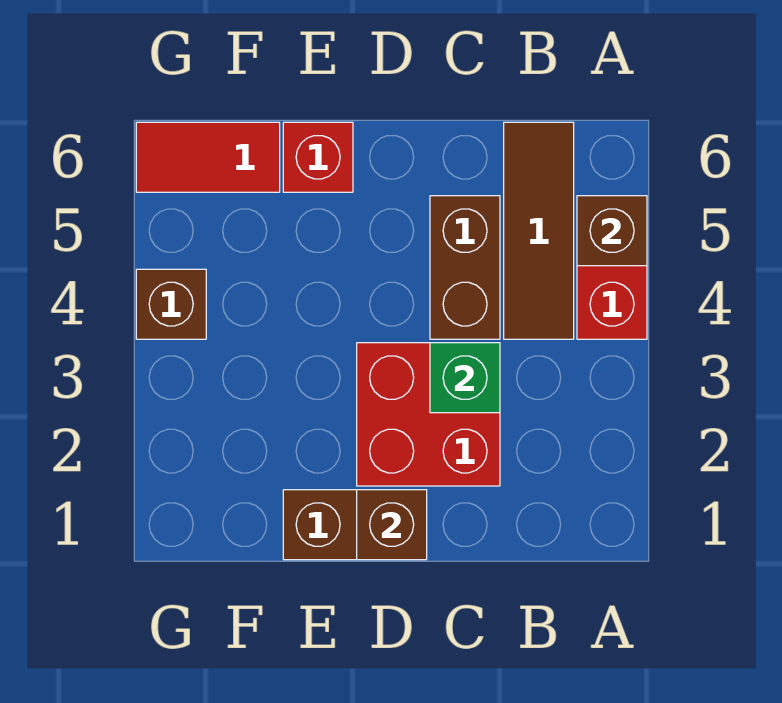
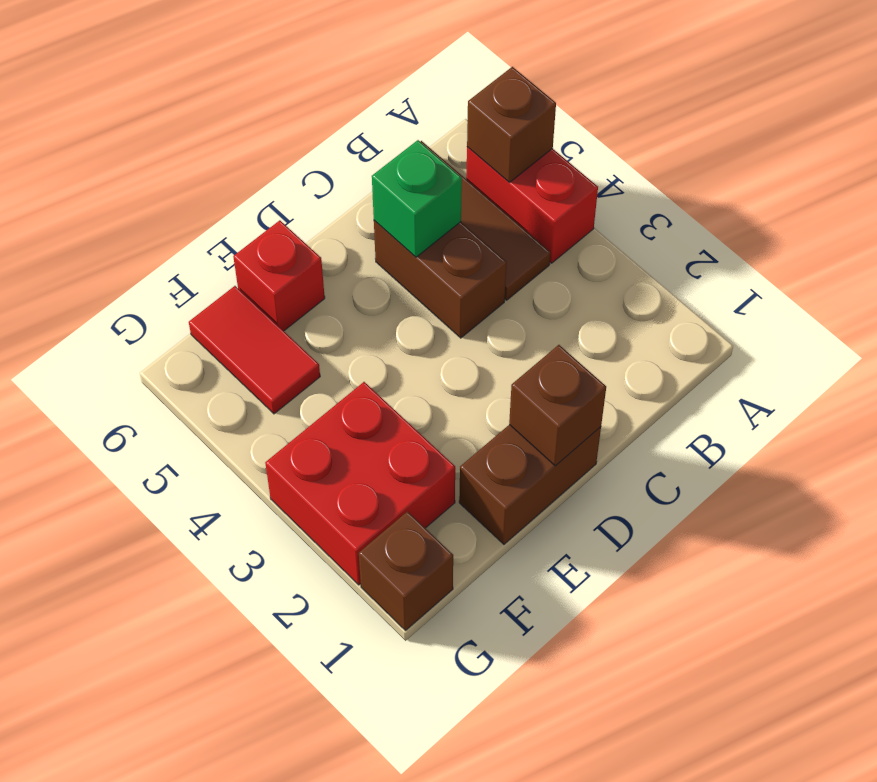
red brick C2:D3 level 1 -> red brick F2:G3 level 1
green brick C3 level 2 -> green brick C5 level 2
red tile F6:G6 level 1 -> red tile F5:F6 level 1
brown brick G4 level 1 -> brown brick G1 level 1

